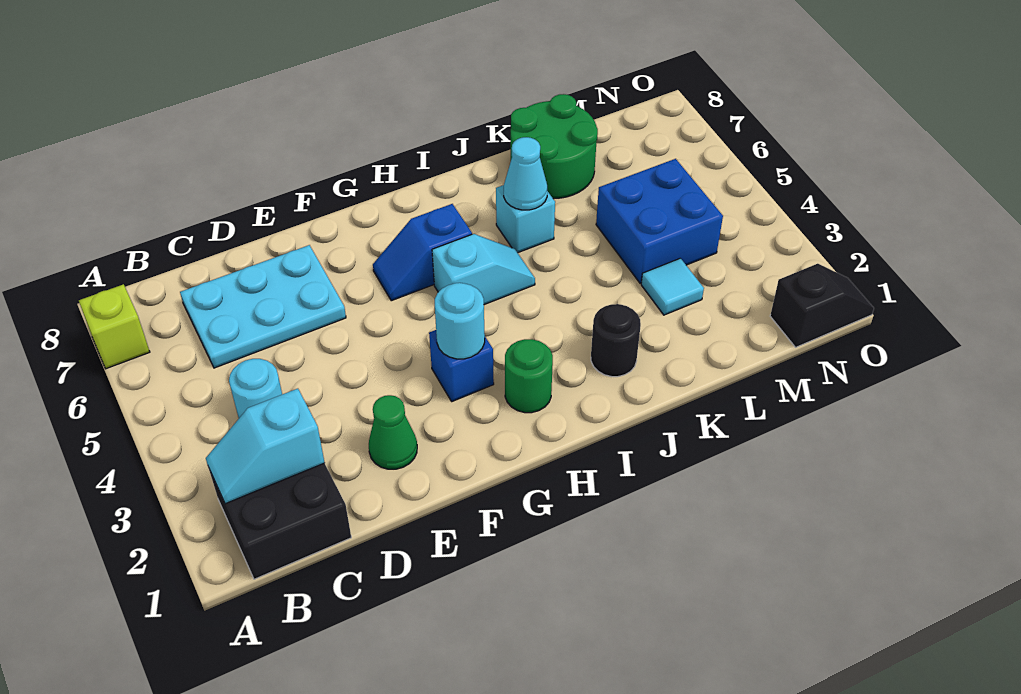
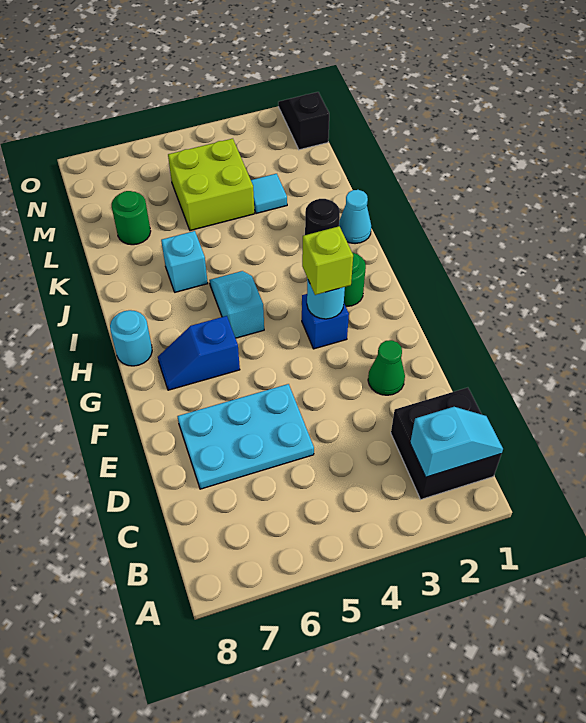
lime brick A7 level 1 -> lime brick G3 level 3
cyan slope B2:C2 level 2 top C -> cyan slope B1:B2 level 2 top 2
cyan round brick C4 level 1 -> cyan round brick H8 level 1
cyan plate C6:E7 level 1 -> cyan plate D5:E7 level 1
blue slope G6:H6 level 1 top H -> blue slope G6:G7 level 1 top 6
cyan cone J6 level 2 -> cyan cone J1 level 1
green round brick K7:L8 level 1 -> green round brick L7 level 1
blue brick L4:M5 level 1 -> lime brick L4:M5 level 1

